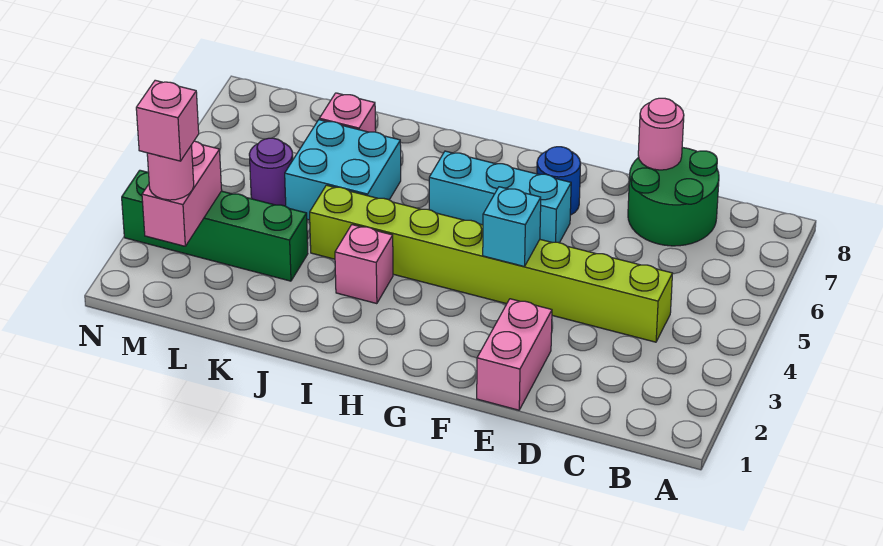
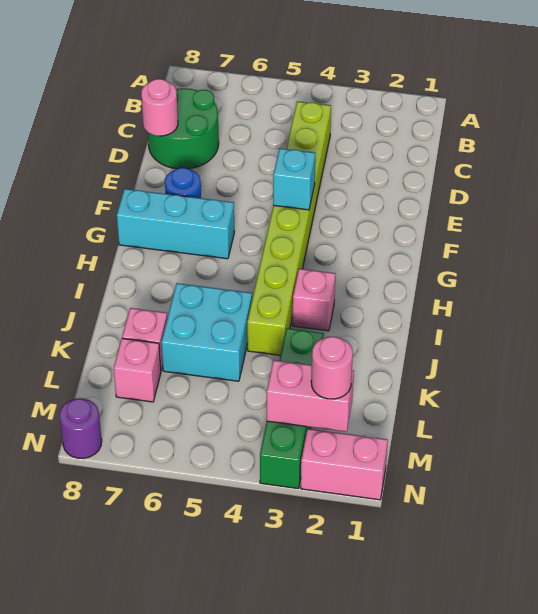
pink brick E1:E2 level 1 -> pink brick N1:N2 level 1
cyan brick F6:H6 level 1 -> cyan brick G6:G8 level 1
purple round brick L5 level 1 -> purple round brick N8 level 1
pink brick M2 level 4 -> pink brick L7 level 1

